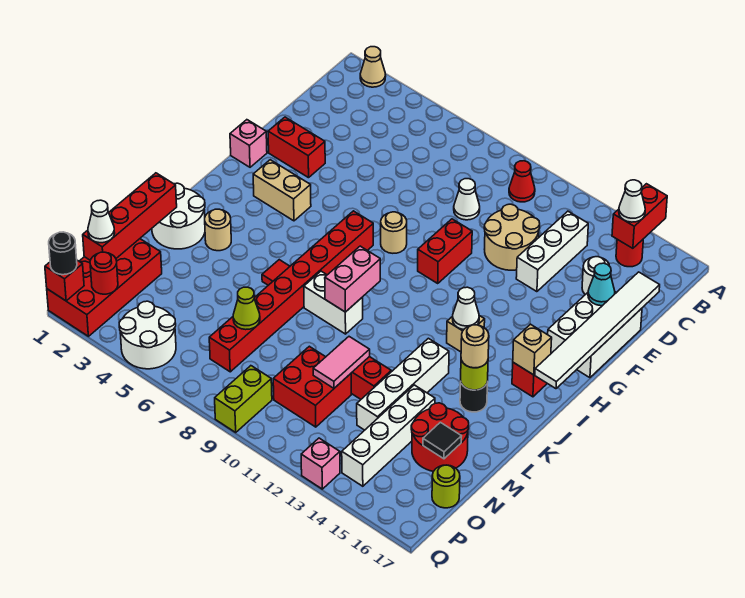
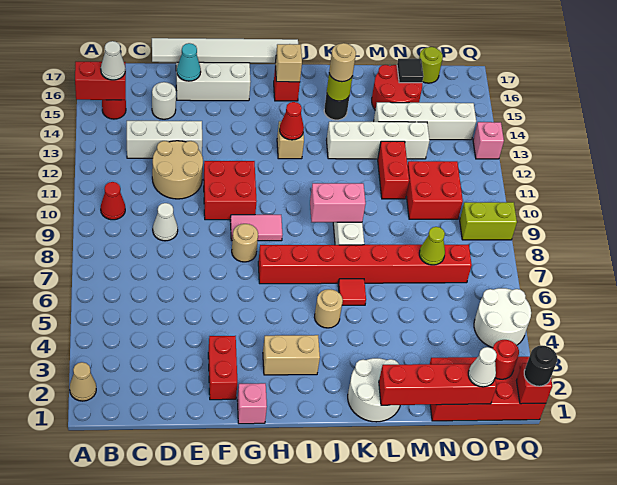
red brick F10:G10 level 1 -> red brick F10:G11 level 1
tan brick H3:H4 level 1 -> tan brick H3:I3 level 1
white cone I13 level 2 -> red cone I13 level 2
tan round brick K3 level 1 -> tan round brick J5 level 1
pink tile M11:N11 level 2 -> pink tile G9:H9 level 1

